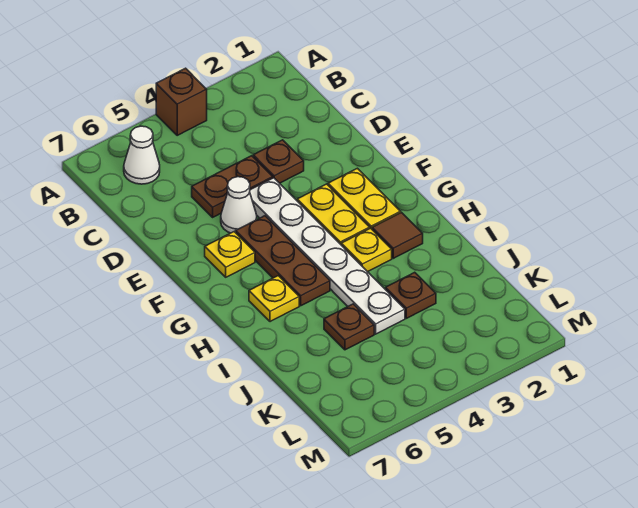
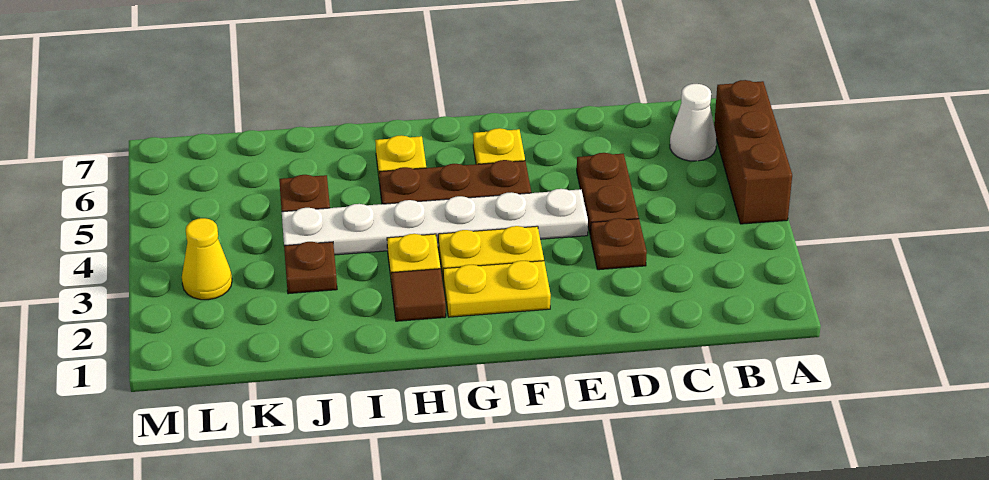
brown brick A4 level 1 -> brown brick A4:A6 level 1
white cone E5 level 1 -> none
none -> yellow cone L3 level 1

